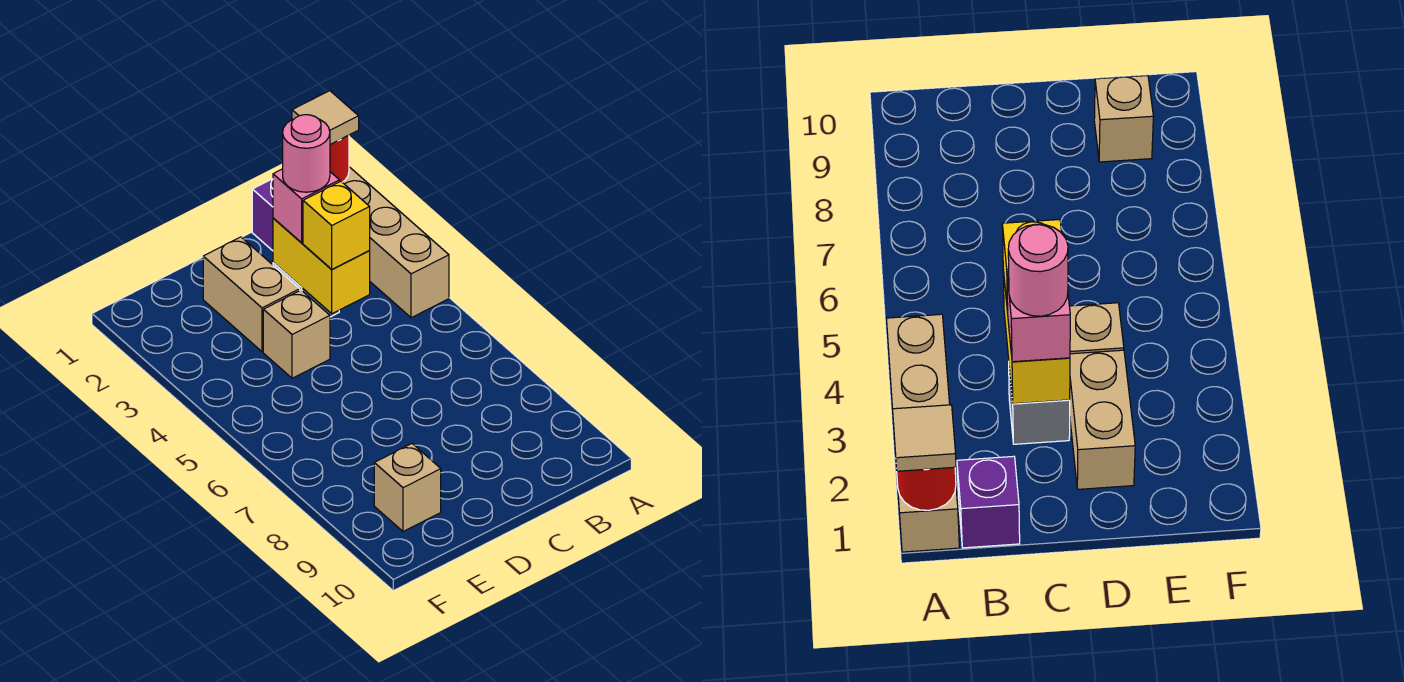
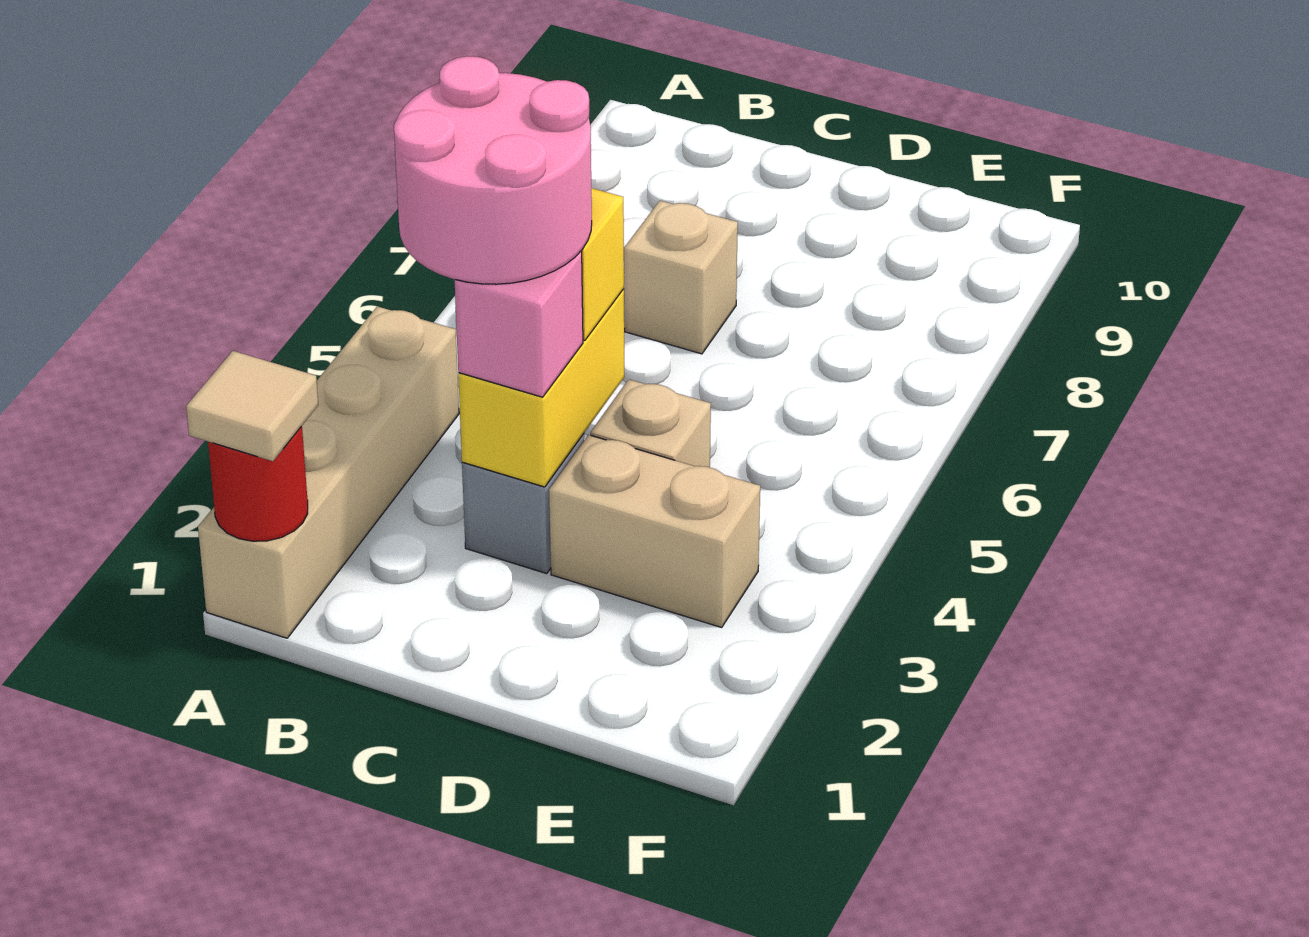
purple brick B1 level 1 -> none
pink round brick C3 level 4 -> pink round brick B3:C4 level 4
tan brick D2:D3 level 1 -> tan brick D3:E3 level 1
tan brick E9 level 1 -> tan brick C7 level 1

